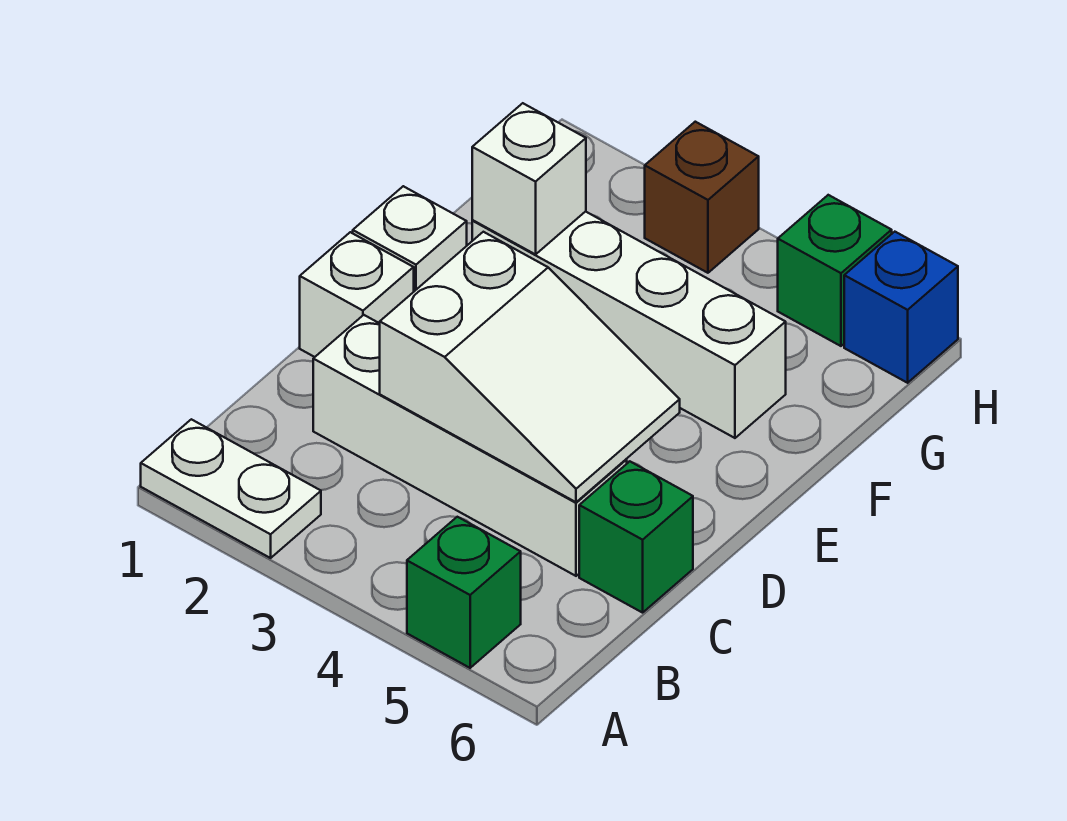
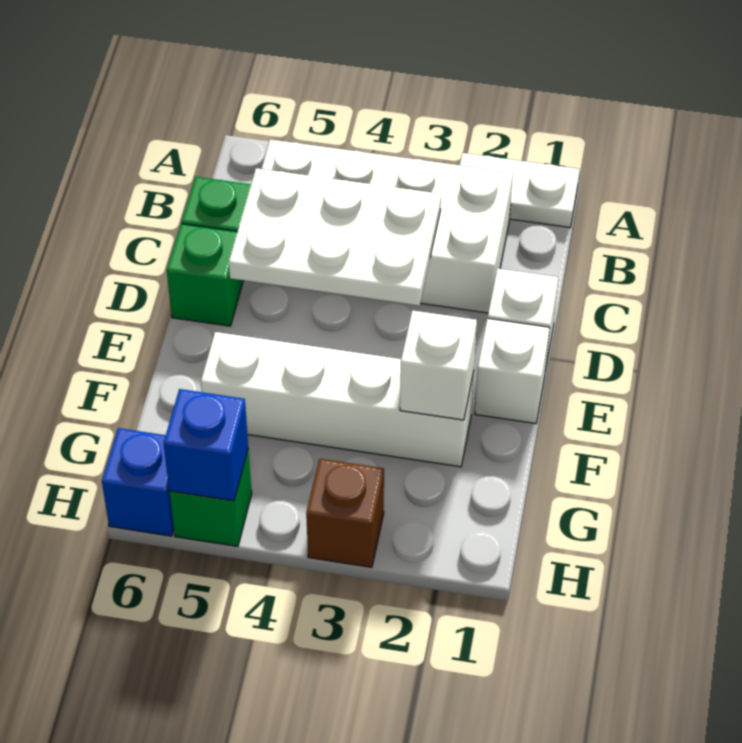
green brick A5 level 1 -> green brick D6 level 1
white brick C2:C5 level 1 -> white brick B2:C5 level 1
white slope C3:D5 level 2 top 3 -> white plate C3:D5 level 2
none -> blue brick H5 level 2

